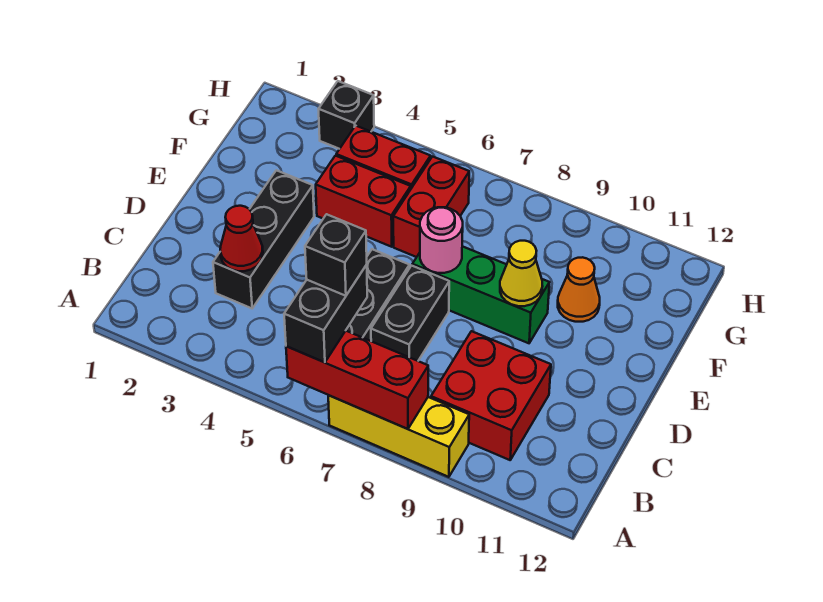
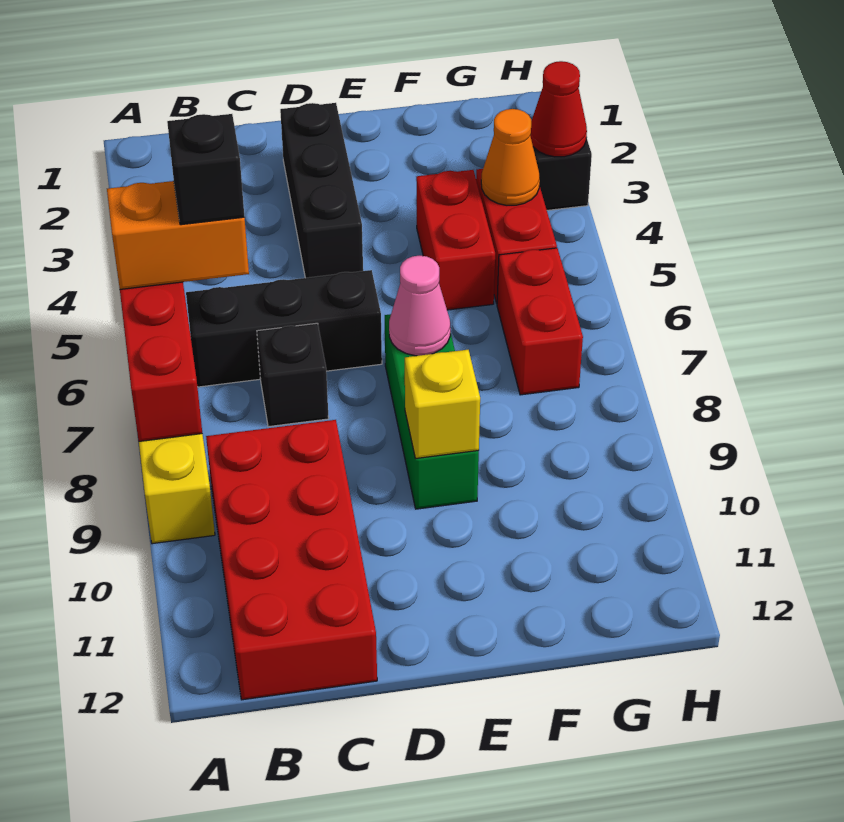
black brick A6:B6 level 3 -> orange brick A6:B6 level 3
red brick B9:C10 level 1 -> red brick B9:C12 level 1
black brick C3:E3 level 1 -> black brick D2:D4 level 1
red cone C3 level 2 -> red cone H3 level 2
black brick C7:D7 level 1 -> black brick C7 level 1
pink round brick E7 level 2 -> pink cone E7 level 2
yellow cone E9 level 2 -> yellow brick E9 level 2
red brick F6:G6 level 1 -> red brick G6:G7 level 1
orange cone F10 level 1 -> orange cone G4 level 2

